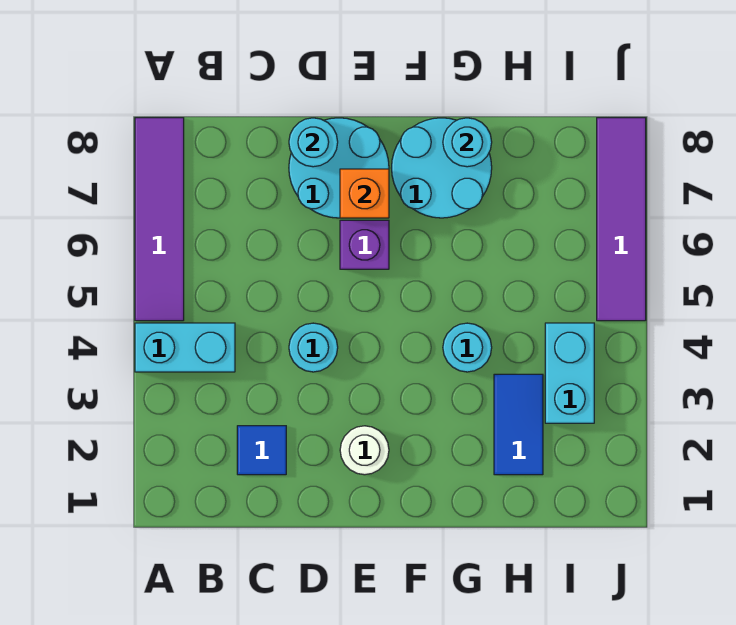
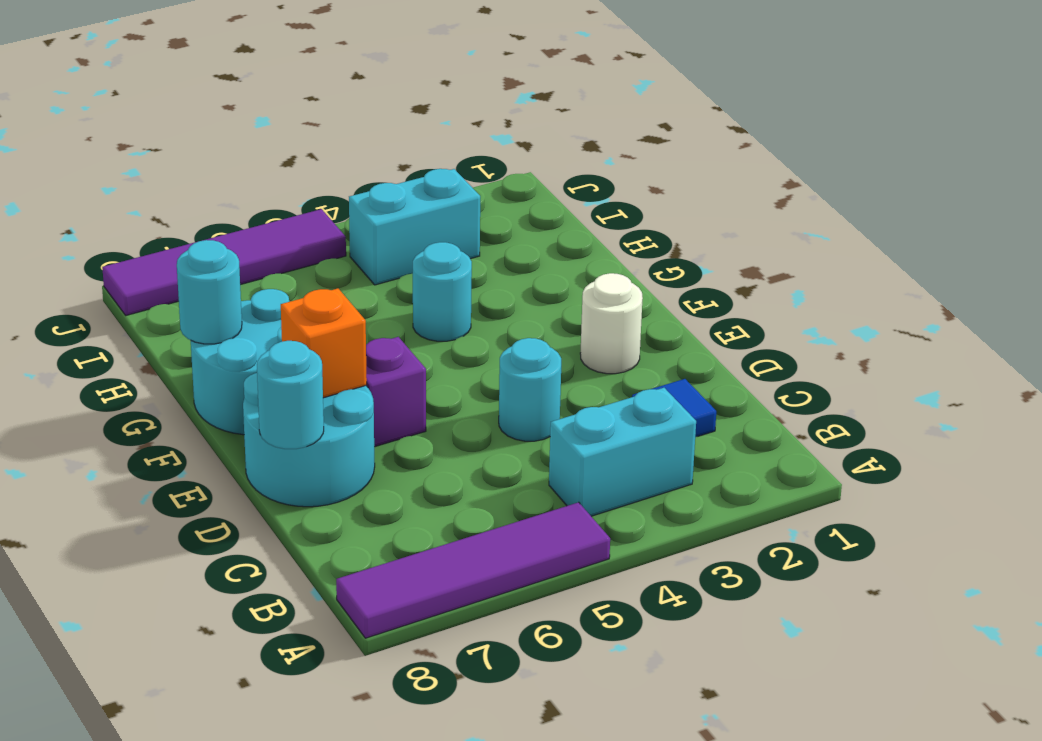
cyan brick A4:B4 level 1 -> cyan brick B3:B4 level 1
blue tile H2:H3 level 1 -> none

